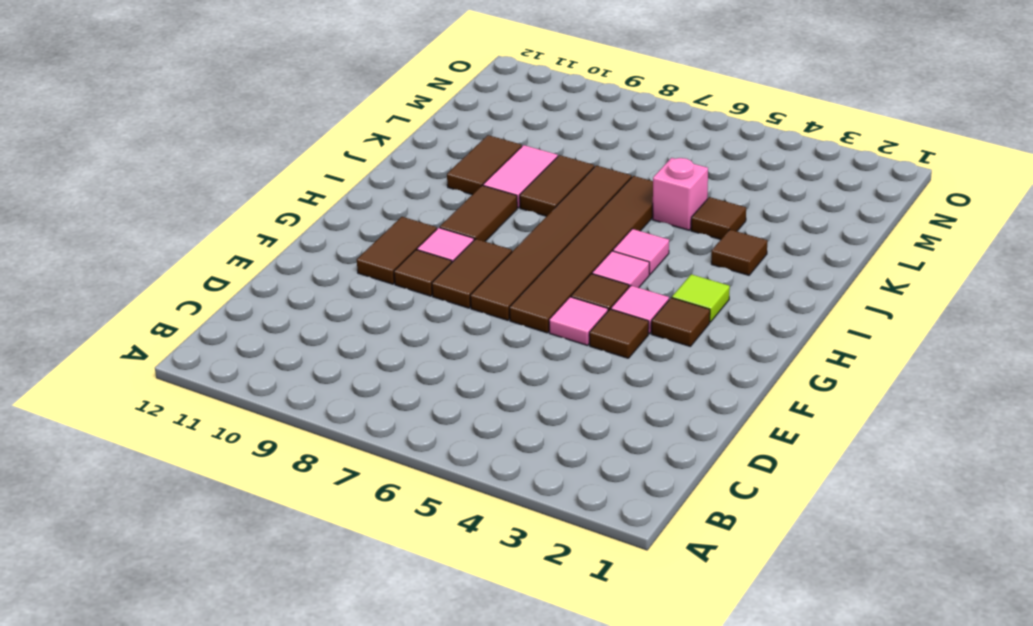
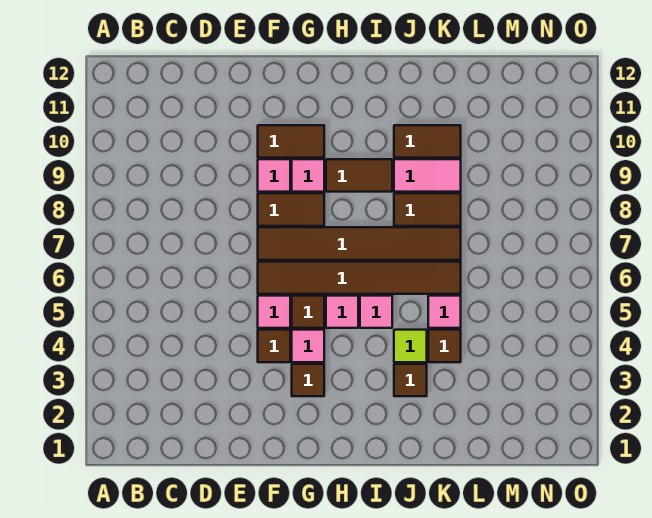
brown tile F9 level 1 -> pink tile F9 level 1
lime tile H3 level 1 -> lime tile J4 level 1
pink brick K5 level 1 -> pink tile K5 level 1

